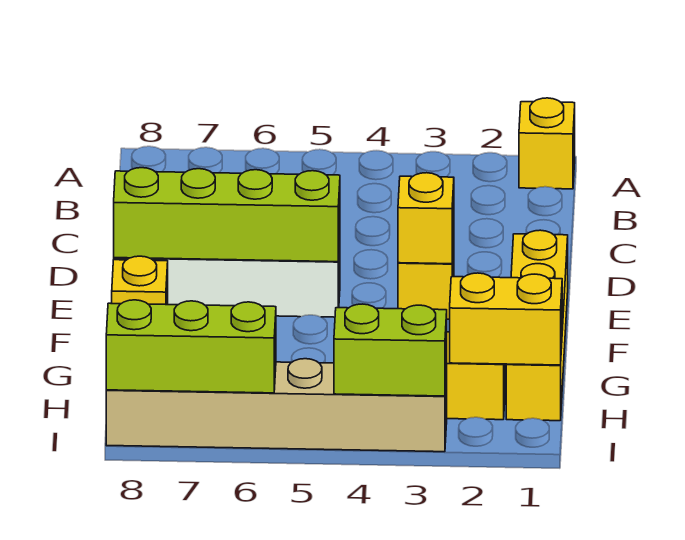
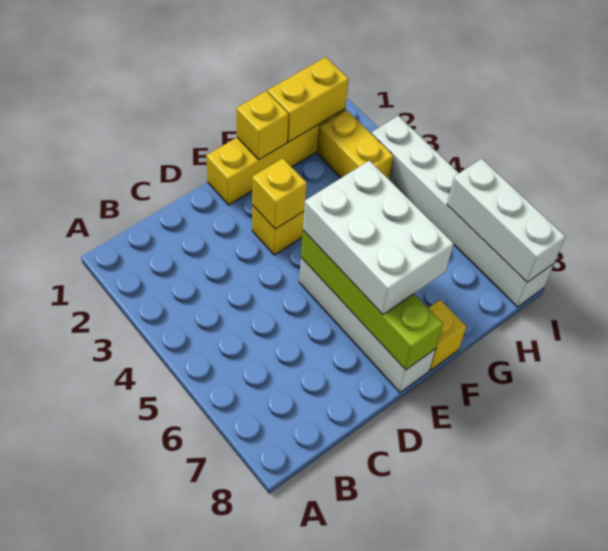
yellow brick A1 level 1 -> yellow brick F1 level 2
none -> white brick E5:F7 level 3
yellow brick H1:H2 level 2 -> yellow brick G1:H1 level 2
tan brick I3:I8 level 1 -> white brick I3:I8 level 1
lime brick I3:I4 level 2 -> none
lime brick I6:I8 level 2 -> white brick I6:I8 level 2

